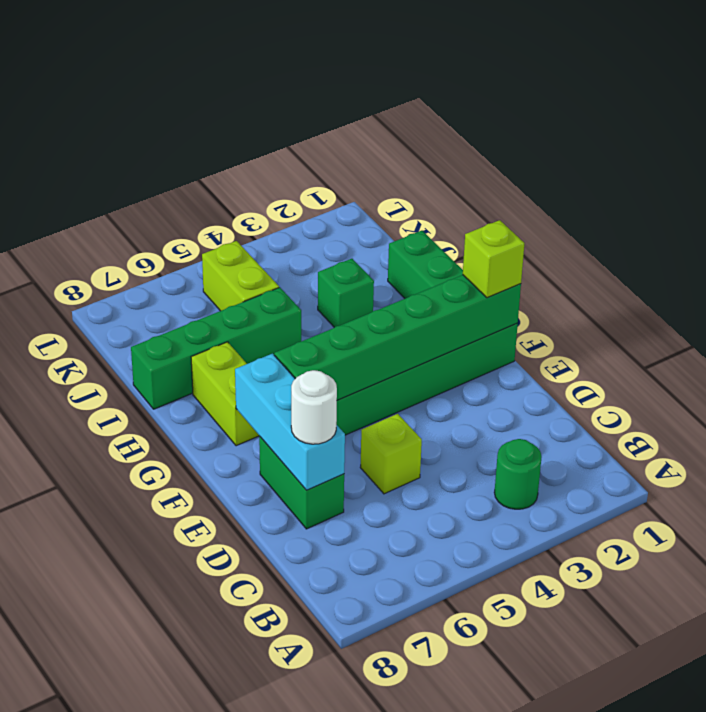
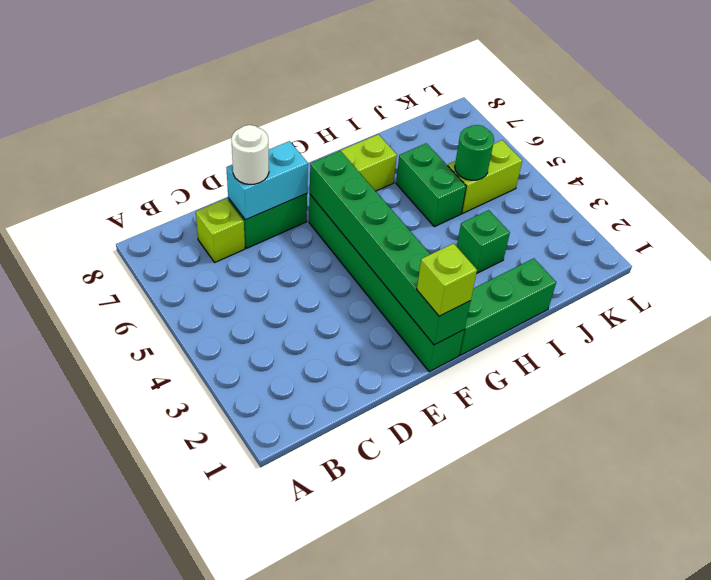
green round brick B3 level 1 -> green round brick J5 level 2
lime brick D5 level 1 -> lime brick C7 level 1
cyan brick D7:F7 level 2 -> cyan brick D7:E7 level 2
green brick I5:I8 level 1 -> green brick I5:I6 level 1

